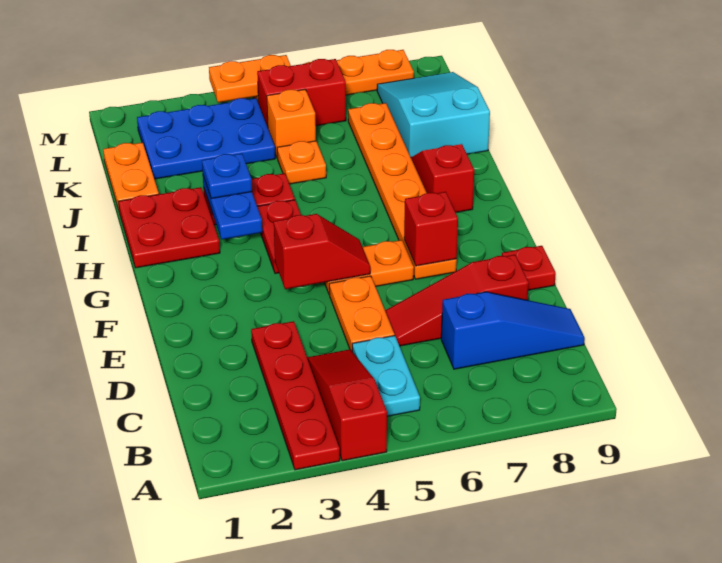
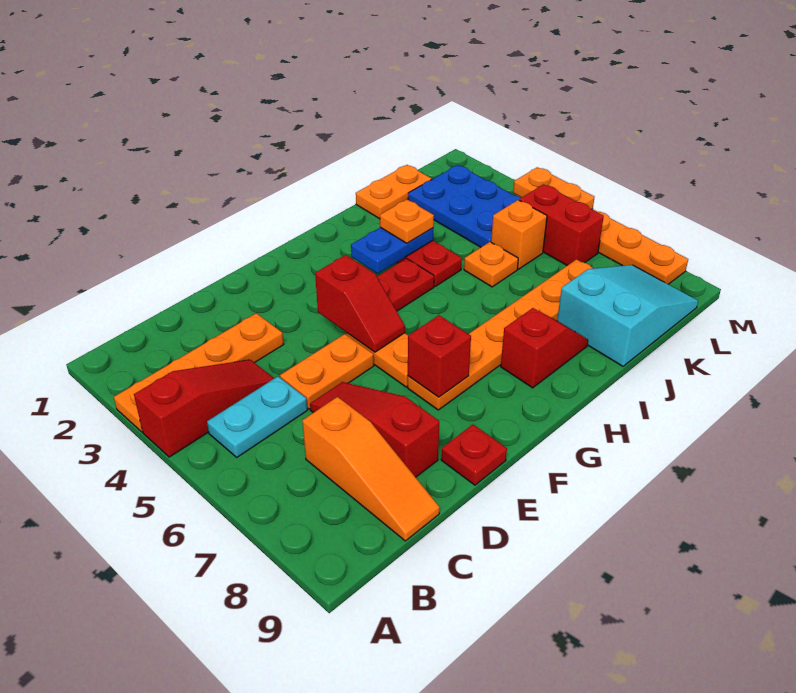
red plate A3:D3 level 1 -> orange plate A3:D3 level 1
blue slope C7:C9 level 1 top 7 -> orange slope C7:C9 level 1 top 7
red plate H1:I2 level 1 -> none
blue plate I3 level 3 -> orange plate I3 level 3

